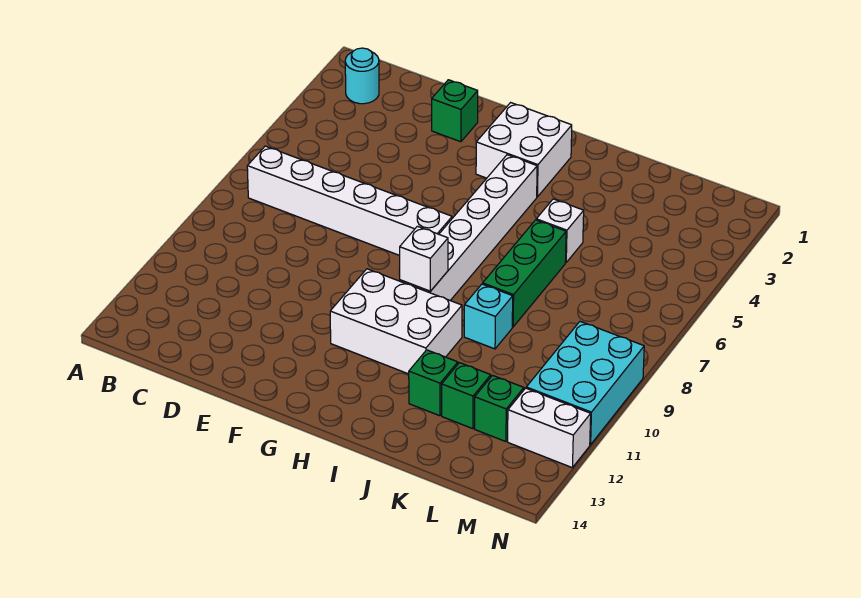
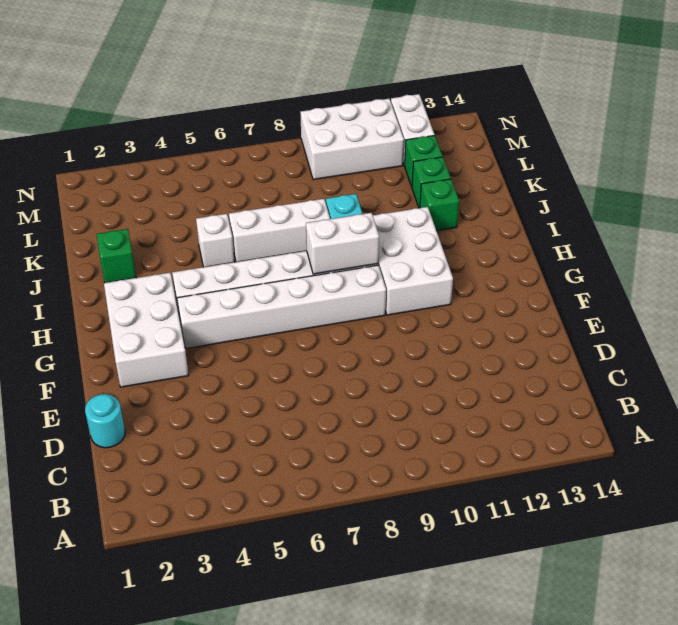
cyan round brick B2 level 1 -> cyan round brick D1 level 1
white brick B7:G7 level 1 -> white brick G4:G9 level 1
green brick E2 level 1 -> green brick J2 level 1
white brick G2:H3 level 1 -> white brick F2:H3 level 1
white brick H9 level 2 -> white brick H8:H9 level 2
green brick J6:J8 level 1 -> white brick J6:J8 level 1
cyan brick M9:N11 level 1 -> white brick M9:N11 level 1

